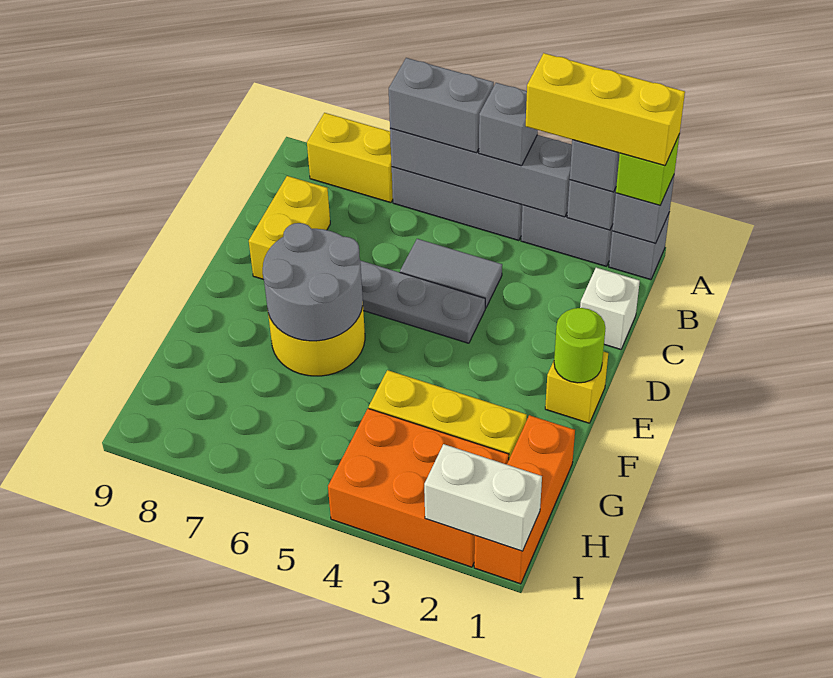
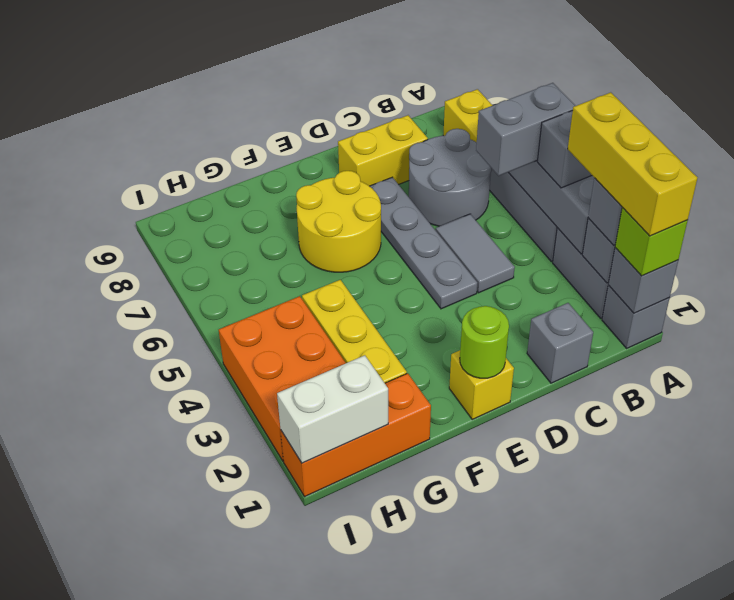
grey brick A5:A6 level 3 -> grey brick A5:B5 level 3
white brick C1 level 1 -> grey brick C1 level 1
grey round brick E6:F7 level 2 -> grey round brick B6:C7 level 1
white brick I1:I2 level 2 -> white brick H1:I1 level 2

